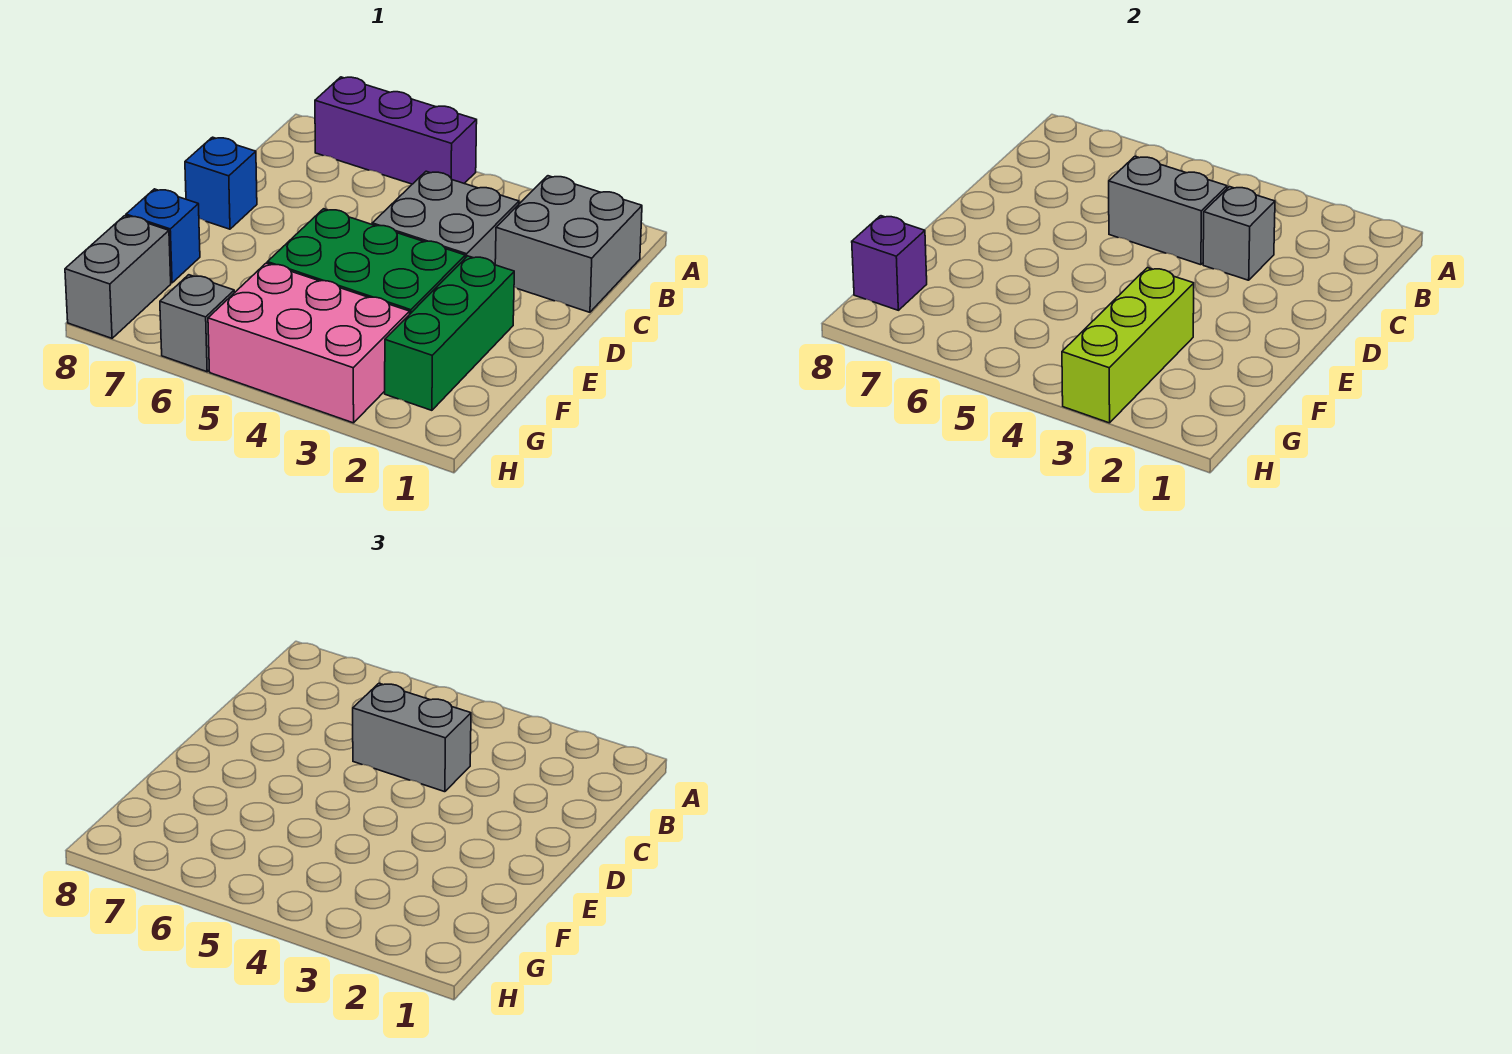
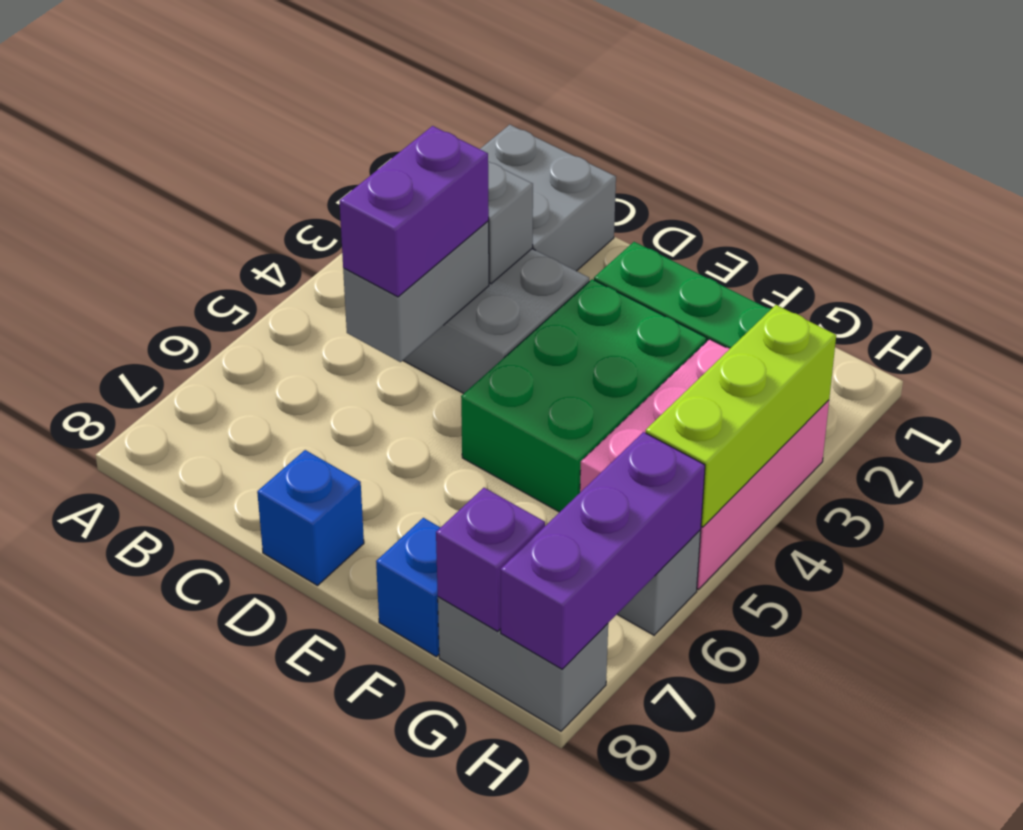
purple brick A5:A7 level 1 -> purple brick H6:H8 level 2
grey brick C4:C5 level 3 -> purple brick C4:C5 level 3
lime brick F3:H3 level 2 -> lime brick H3:H5 level 2

